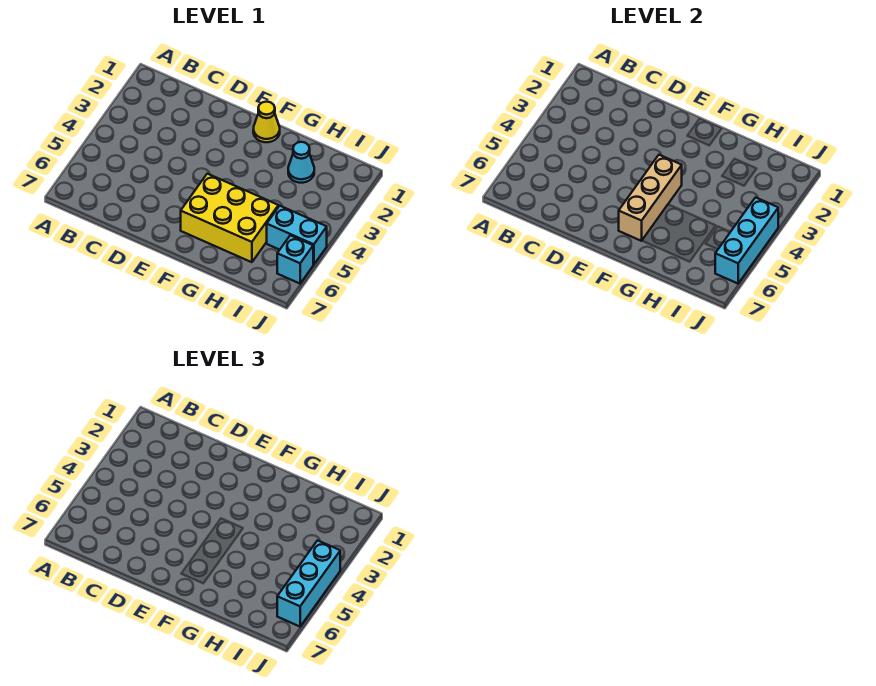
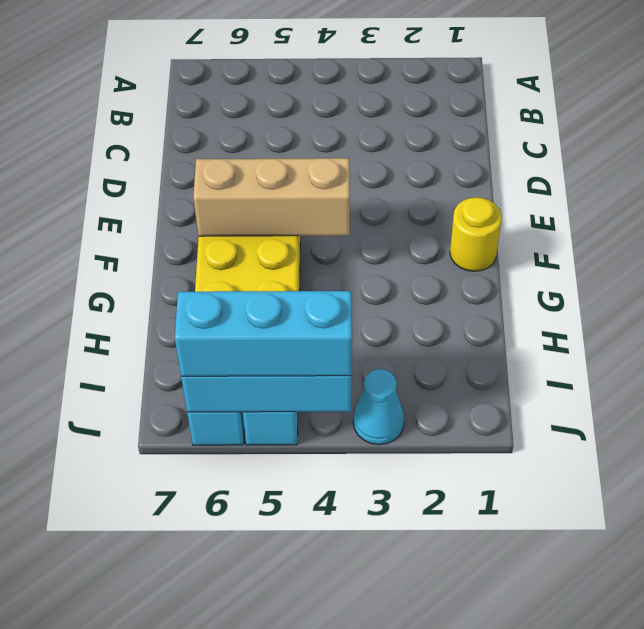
yellow cone F1 level 1 -> yellow round brick F1 level 1
cyan cone H2 level 1 -> cyan cone J3 level 1

